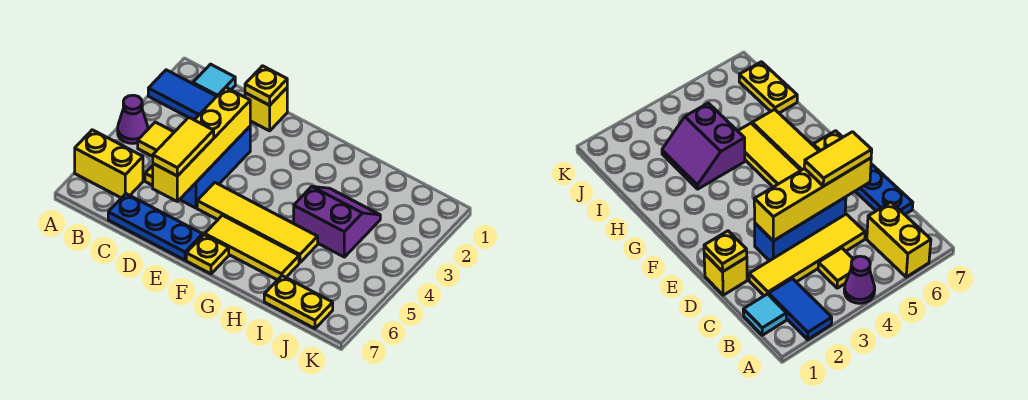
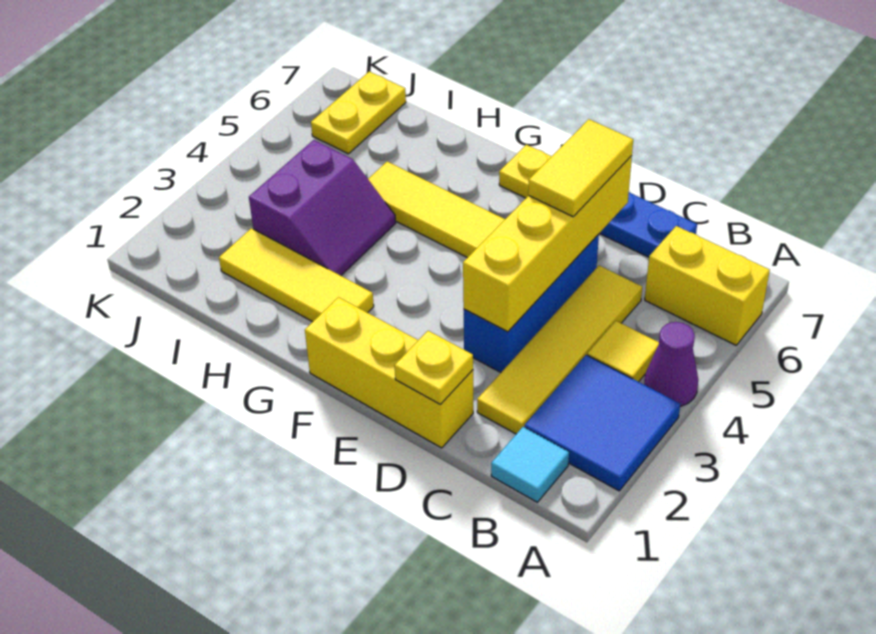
blue tile A2:B2 level 1 -> blue tile A2:B3 level 1
yellow brick D1 level 1 -> yellow brick D1:F1 level 1
yellow tile F6:H6 level 1 -> yellow tile G2:I2 level 1
purple slope H3:I4 level 1 top 4 -> purple slope H3:I4 level 1 top I
yellow plate I7:J7 level 1 -> yellow plate J6:J7 level 1

